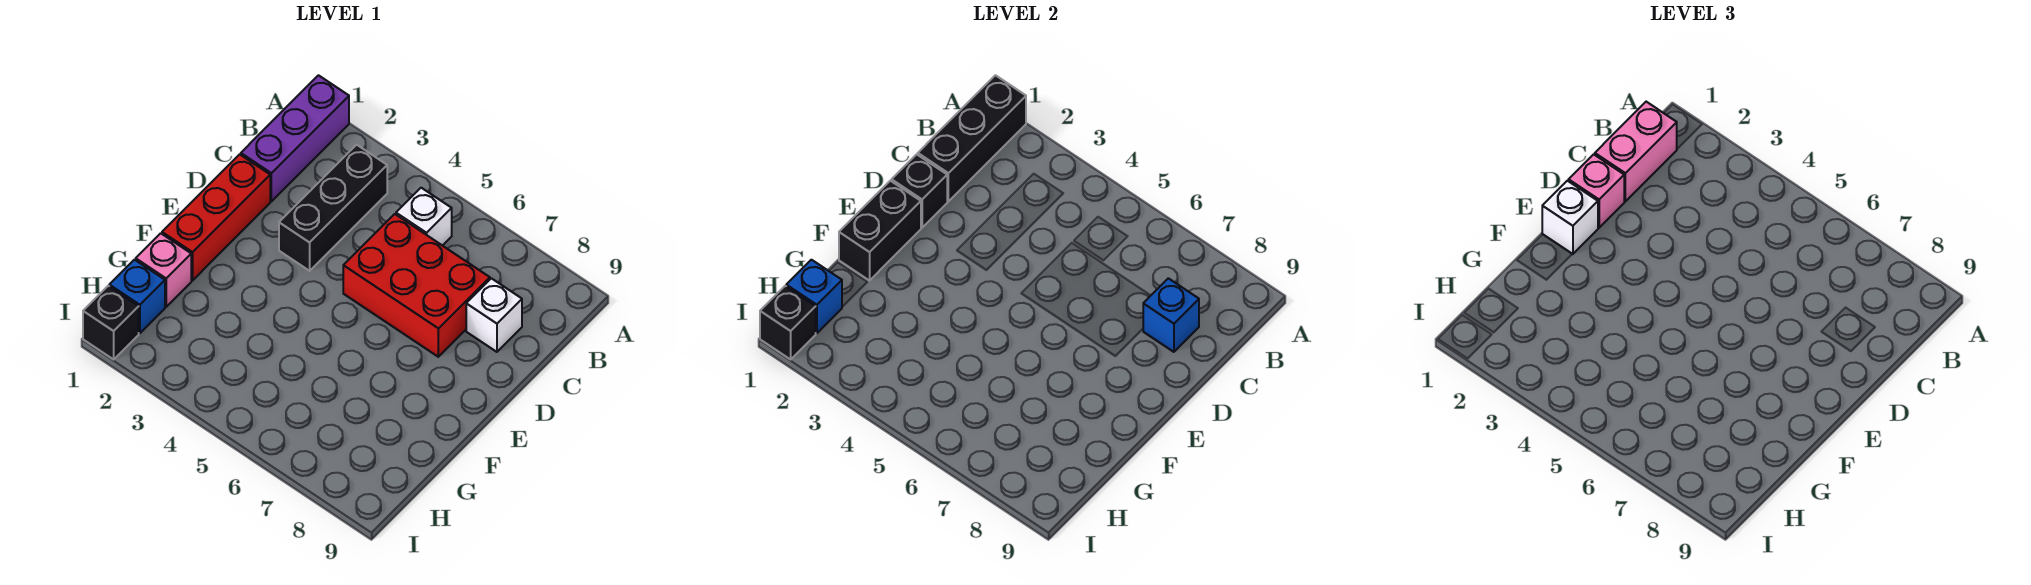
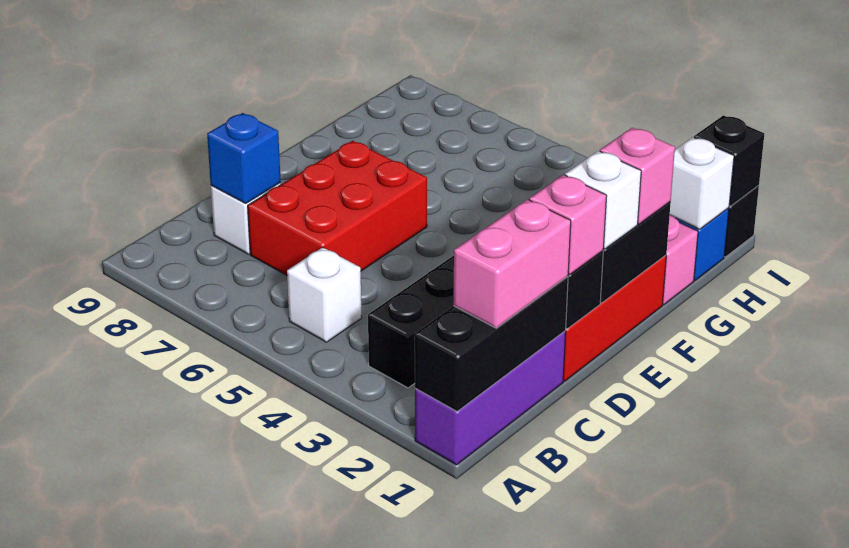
red brick C5:D7 level 1 -> red brick C6:E7 level 1
none -> pink brick F1 level 3
blue brick H1 level 2 -> white brick H1 level 2

